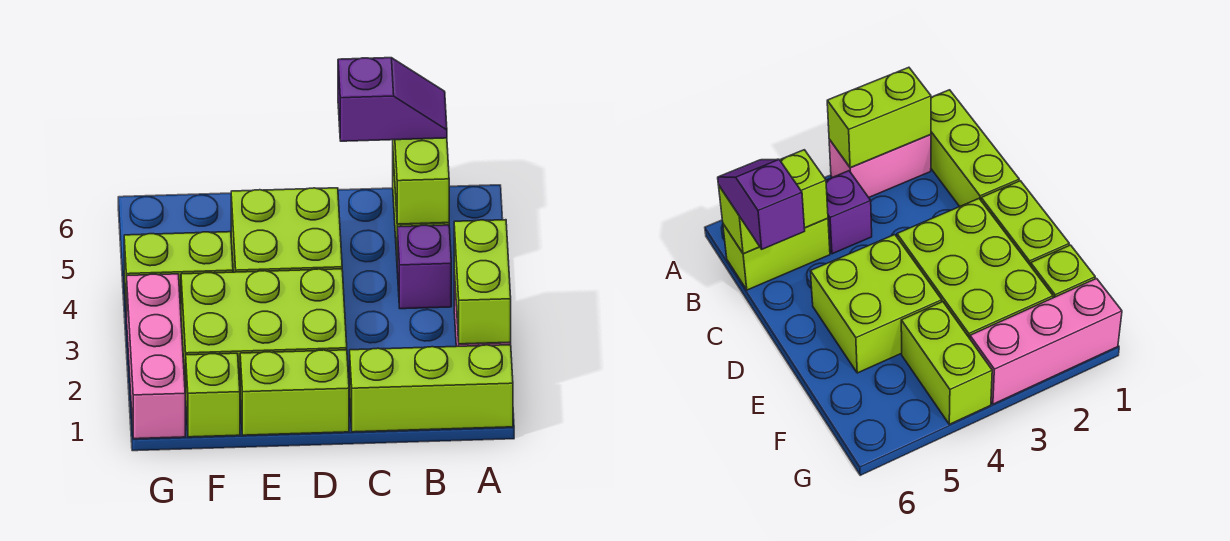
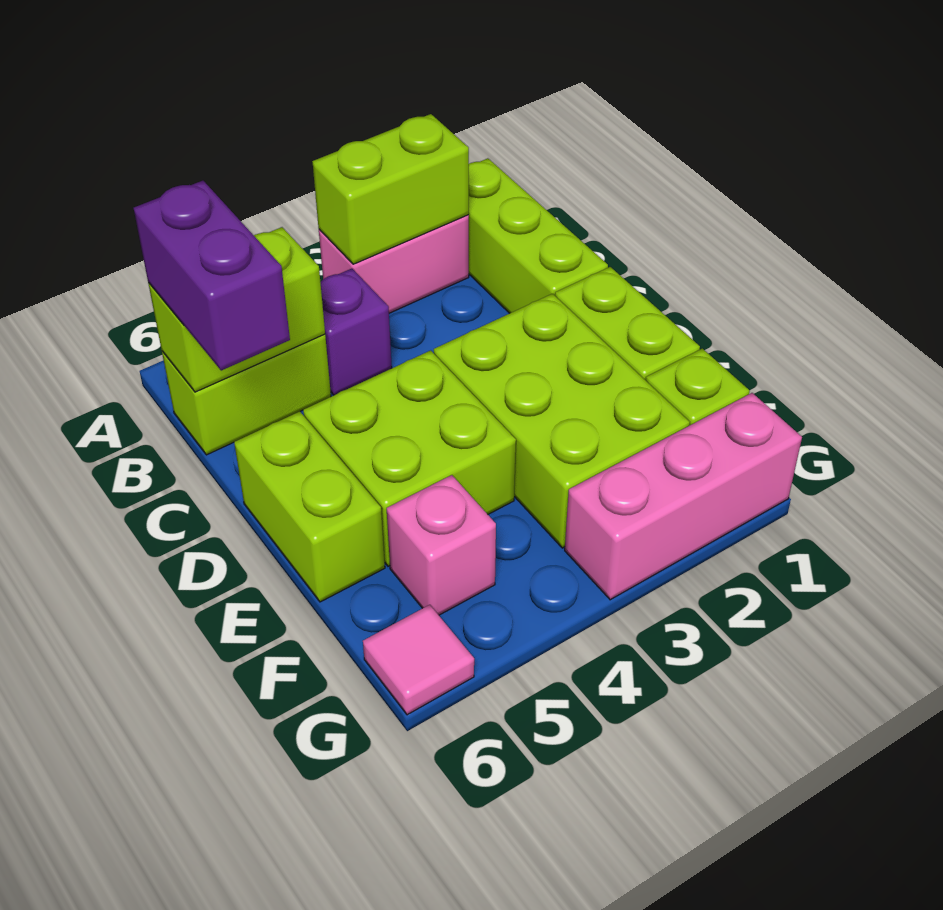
purple slope B6:C6 level 3 top C -> purple brick B6:C6 level 3
lime brick F4:G4 level 1 -> lime brick D6:E6 level 1
none -> pink brick F5 level 1
none -> pink tile G6 level 1

